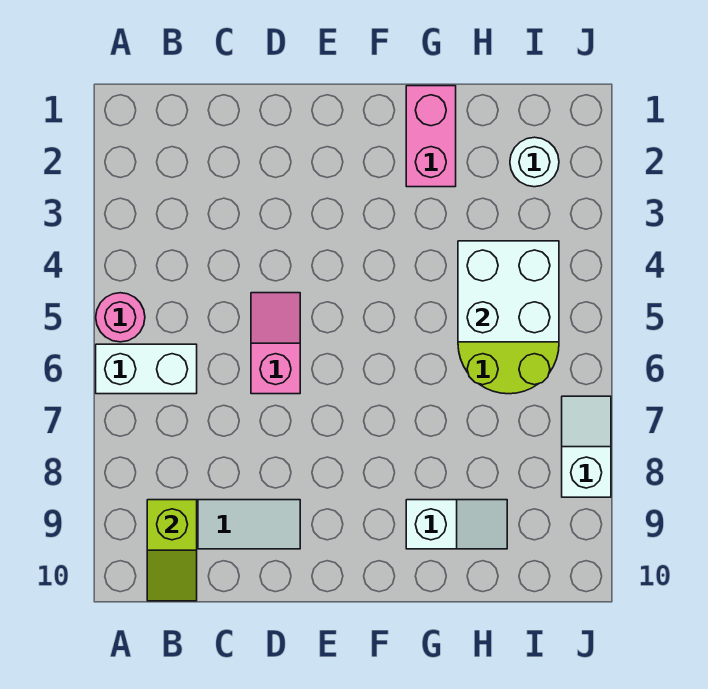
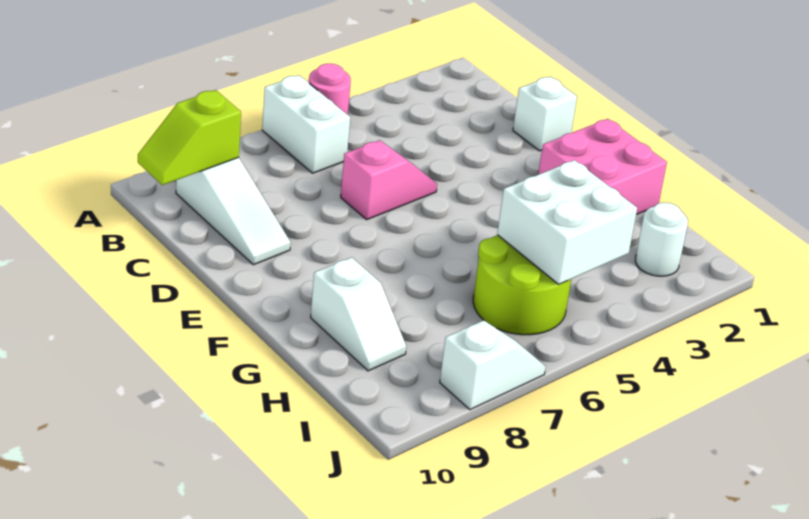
none -> white brick D1 level 1
pink brick G1:G2 level 1 -> pink brick F1:G2 level 1

